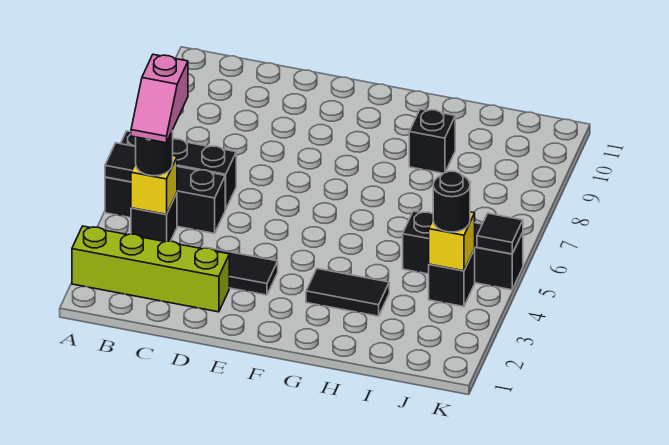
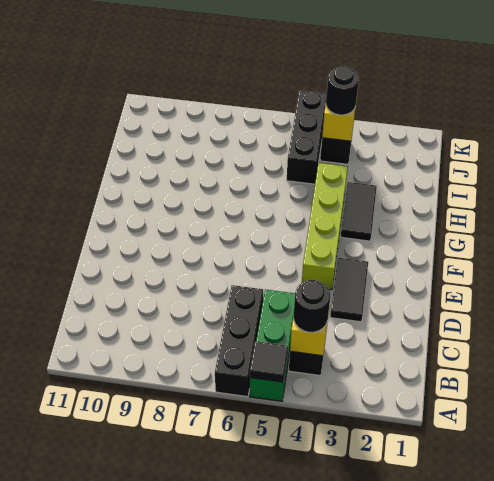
lime brick A2:D2 level 1 -> lime brick E4:H4 level 1
black brick A5:C5 level 1 -> green brick A5:C5 level 1
pink slope B4:B5 level 4 top 5 -> none
black brick H9 level 1 -> none
black tile K5 level 2 -> none

